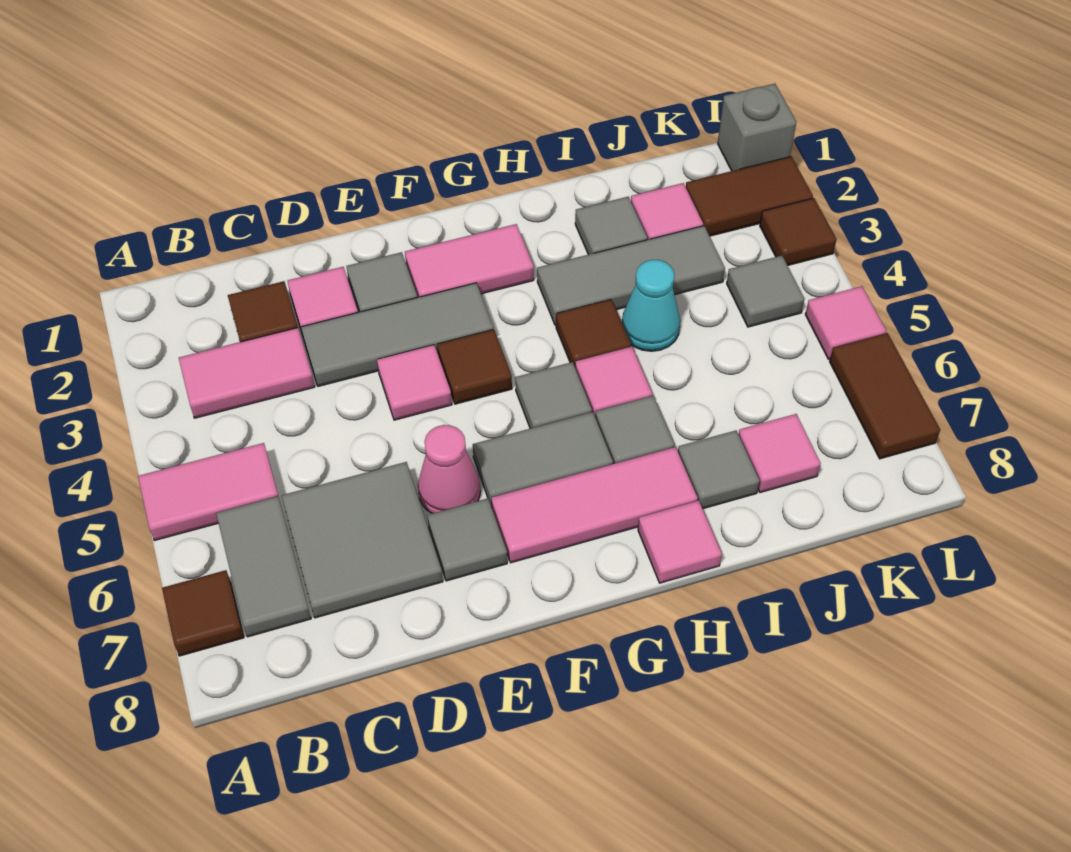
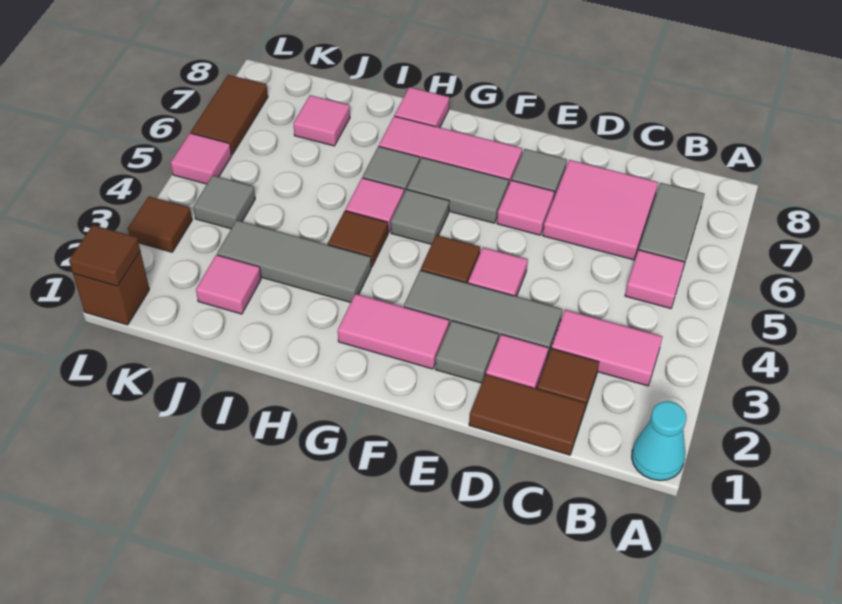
pink tile A5:B5 level 1 -> pink tile B5 level 1
brown tile A7 level 1 -> brown tile L1 level 2
grey tile C6:D7 level 1 -> pink tile C6:D7 level 1
pink cone E6 level 1 -> pink tile E6 level 1
grey tile I2 level 1 -> none
cyan cone I4 level 1 -> cyan cone A1 level 1
grey tile I7 level 1 -> none
brown tile K2:L2 level 1 -> brown tile C1:D1 level 1
grey brick L1 level 1 -> brown brick L1 level 1

